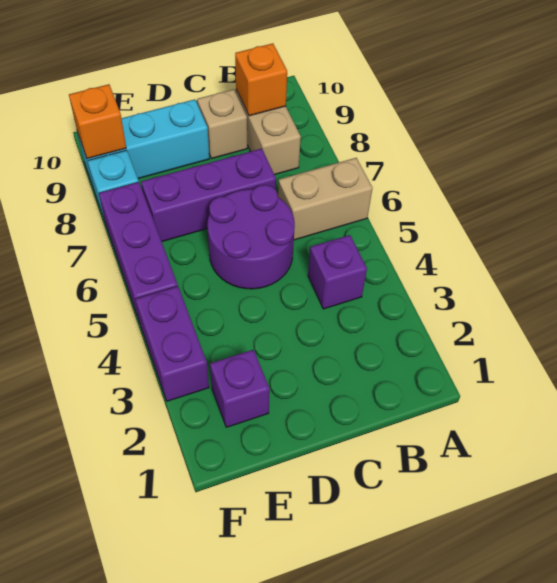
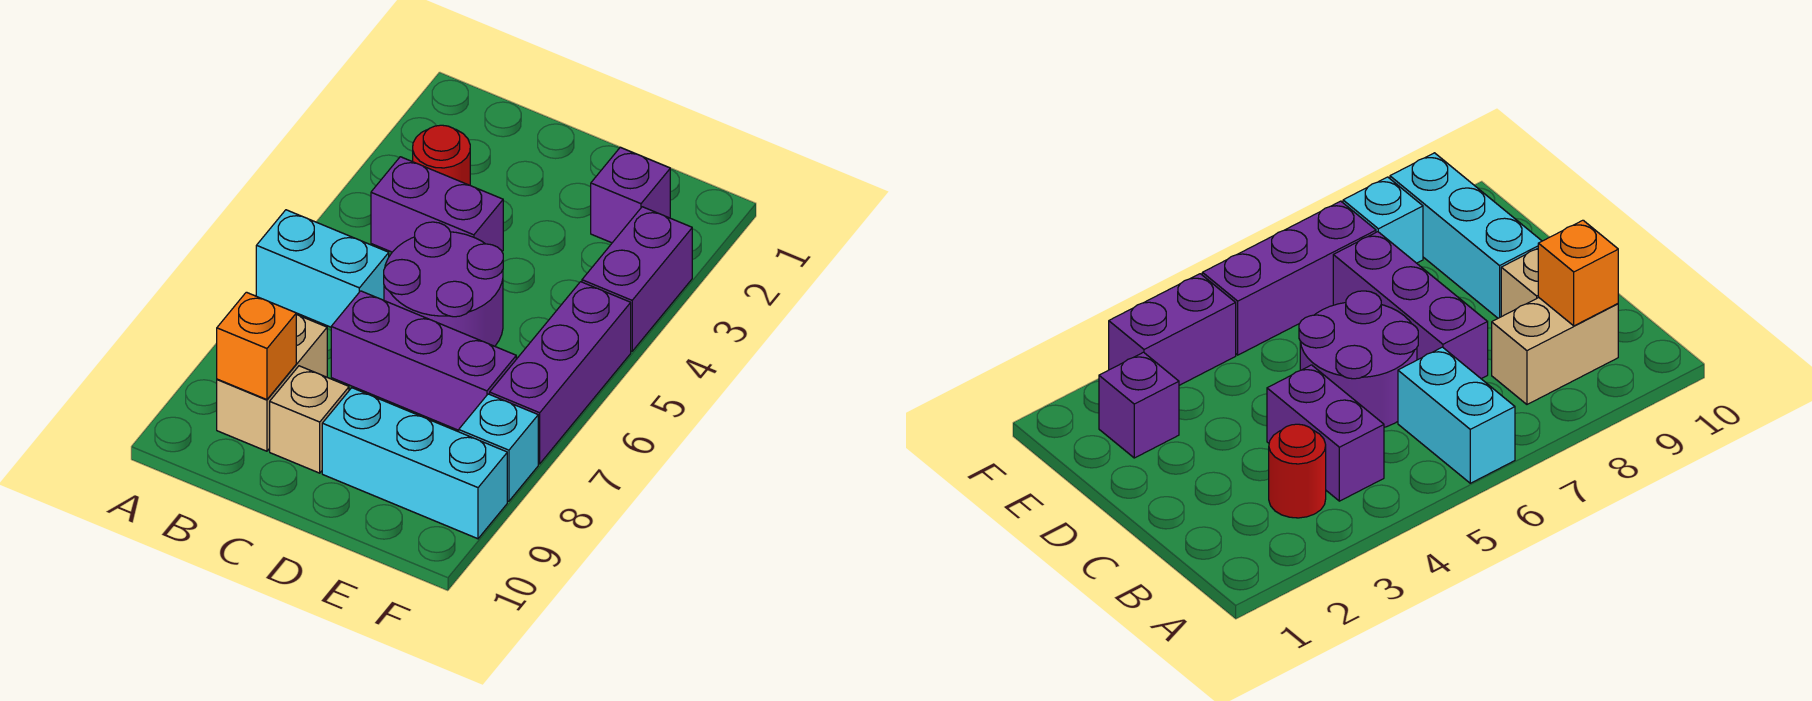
tan brick A6:B6 level 1 -> cyan brick A6:B6 level 1
none -> red round brick B3 level 1
purple brick B4 level 1 -> purple brick B4:C4 level 1
orange brick F9 level 2 -> none

